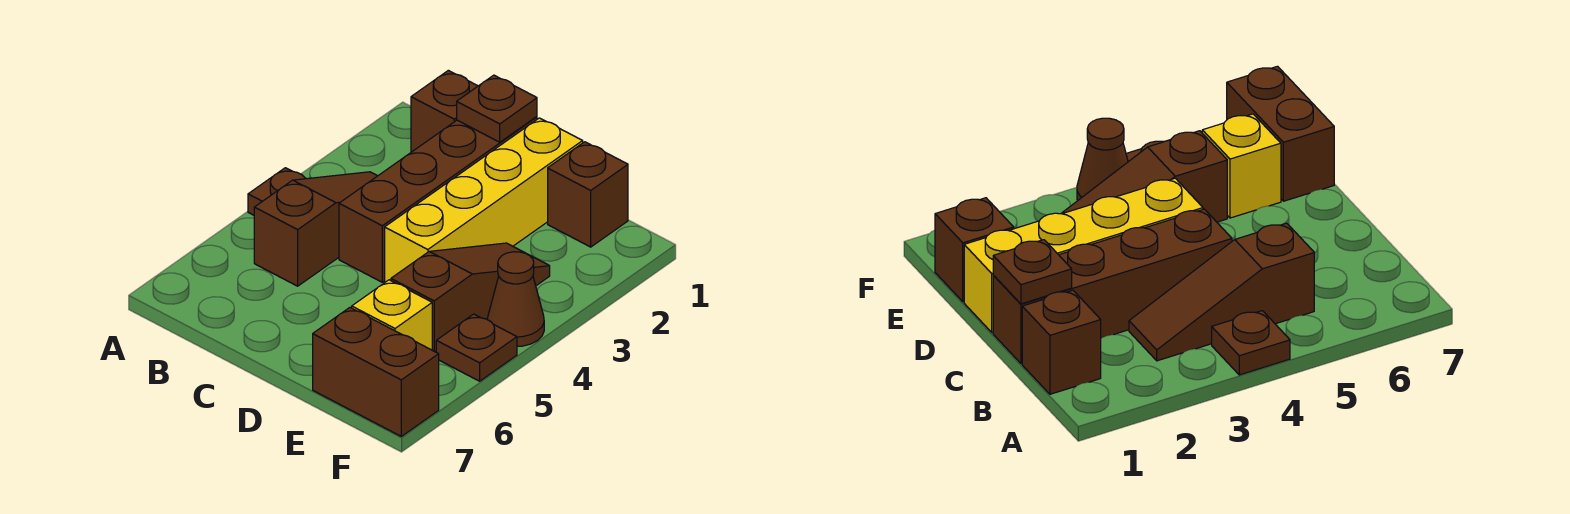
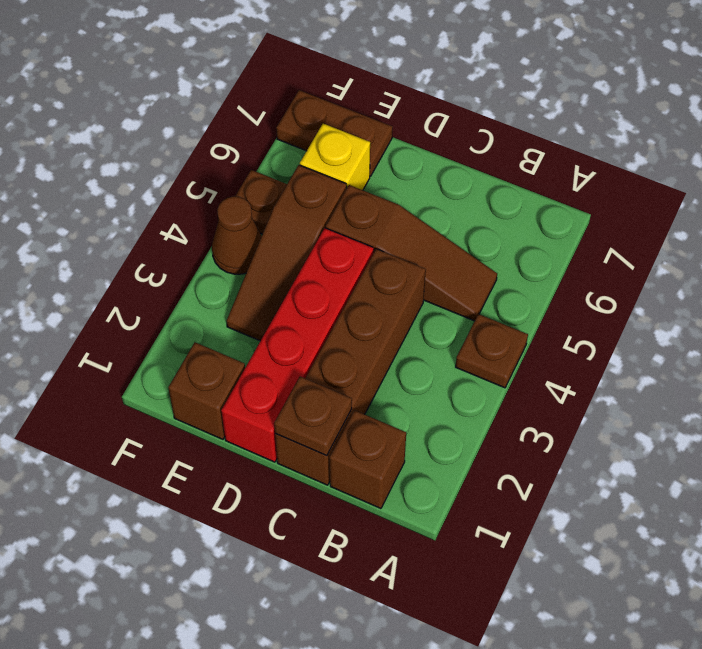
brown slope B3:B5 level 1 top 5 -> brown slope B5:D5 level 1 top D
yellow brick D1:D4 level 1 -> red brick D1:D4 level 1
brown brick E7:F7 level 1 -> brown plate E7:F7 level 1

